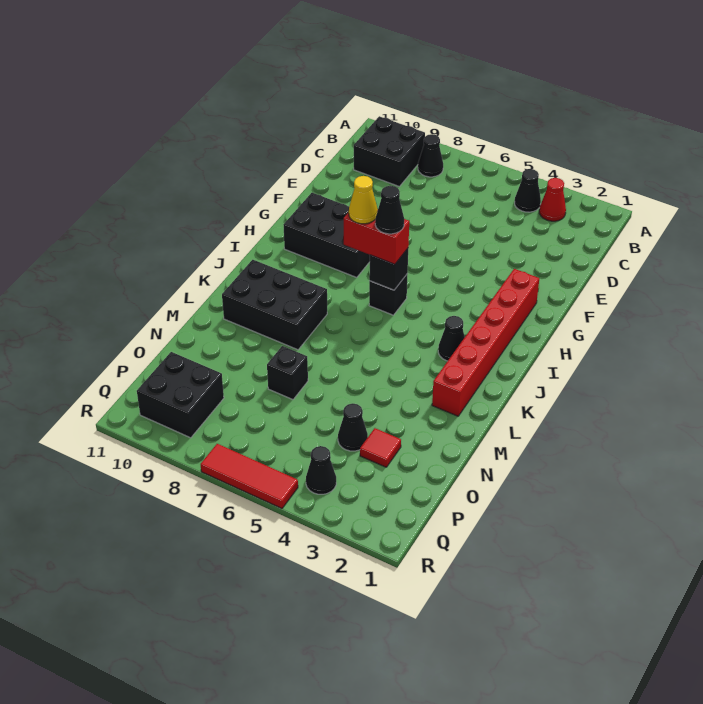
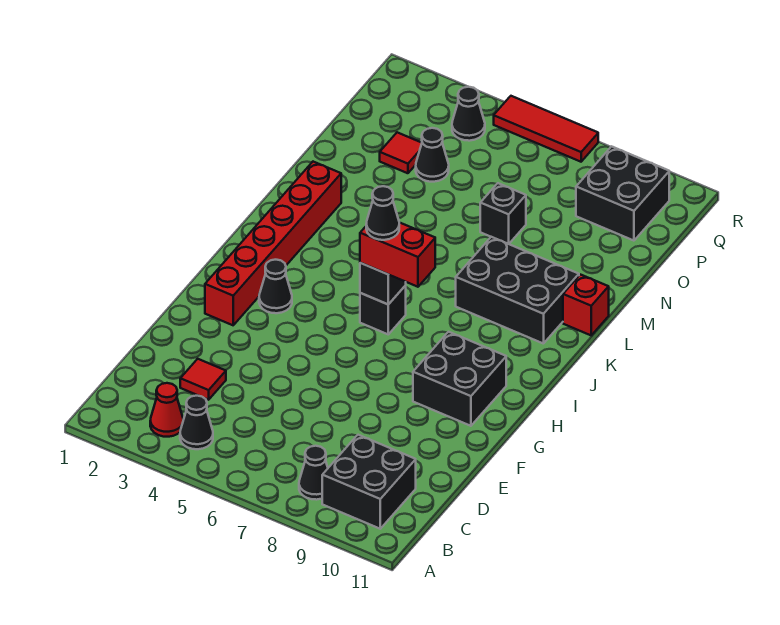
none -> red tile D3 level 1
black brick G8:H10 level 1 -> black brick G9:H10 level 1
yellow cone I7 level 4 -> none
black cone J3 level 1 -> black cone H3 level 1
none -> red brick L11 level 1

